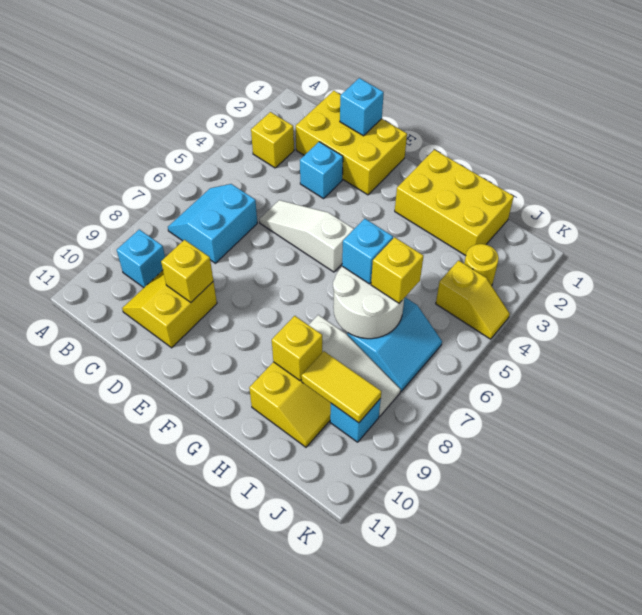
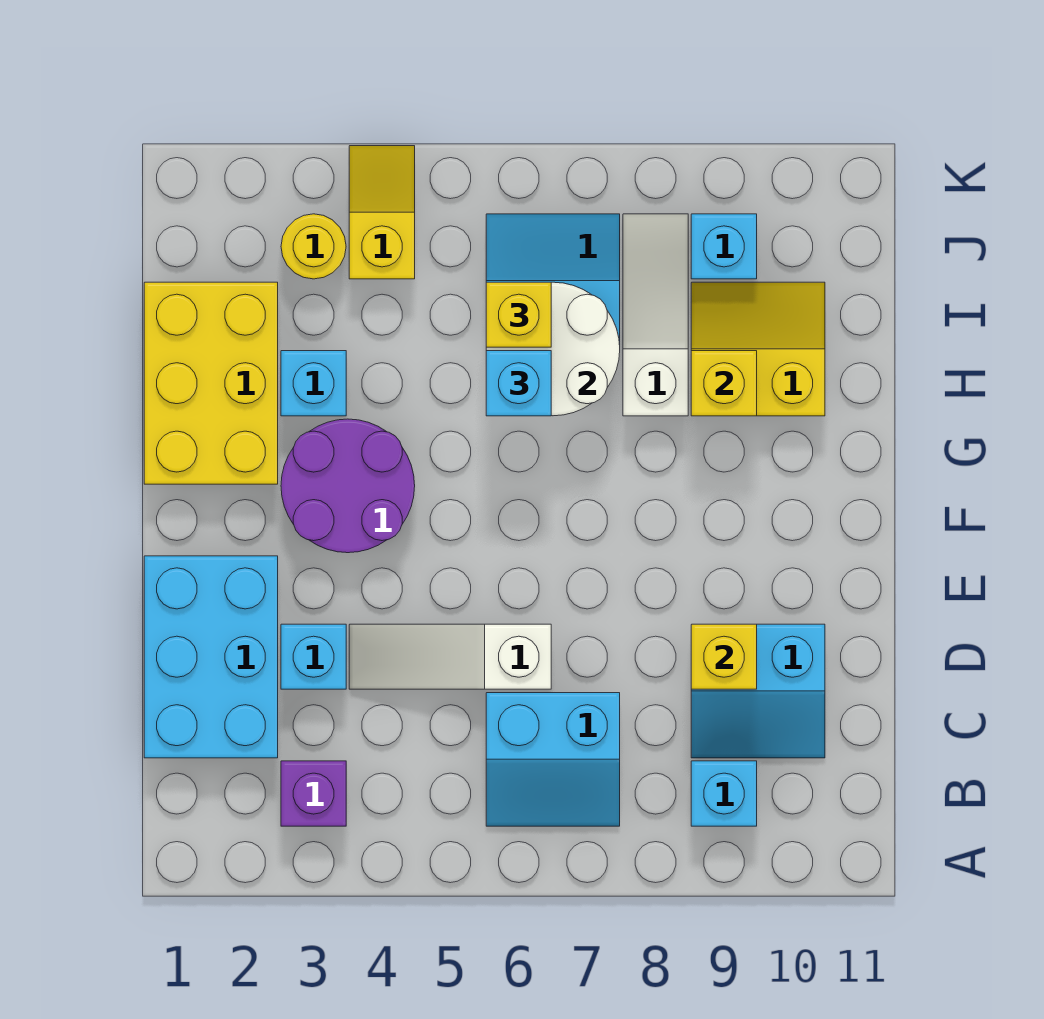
yellow brick B3 level 1 -> purple brick B3 level 1
yellow brick C1:E2 level 1 -> cyan brick C1:E2 level 1
yellow slope C9:D10 level 1 top D -> cyan slope C9:D10 level 1 top D
cyan brick D1 level 2 -> cyan brick H3 level 1
white slope D5:F5 level 1 top F -> white slope D4:D6 level 1 top 6
none -> purple round brick F3:G4 level 1
yellow tile I9:J9 level 2 -> none

